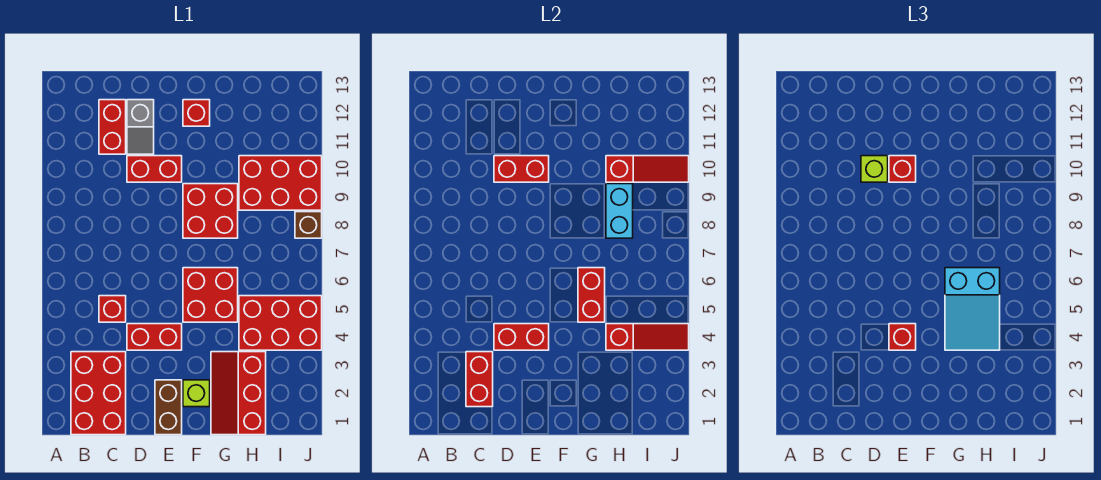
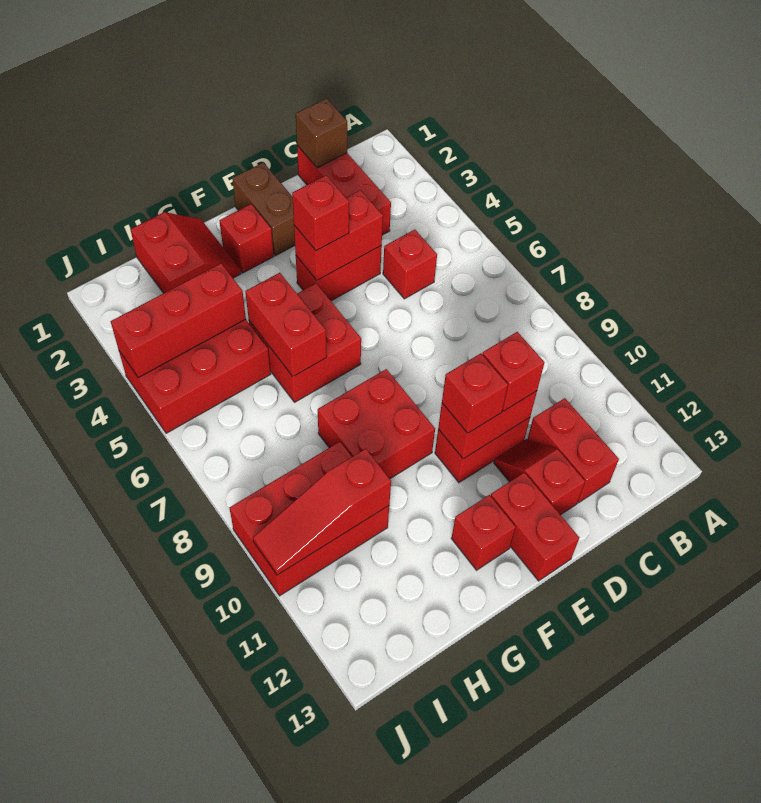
red brick B1:C3 level 1 -> red brick C1:C3 level 1
red brick C2:C3 level 2 -> red brick E12:E13 level 1
lime brick D10 level 3 -> red brick D10 level 3
grey slope D11:D12 level 1 top 12 -> red slope D11:D12 level 1 top 12
lime brick F2 level 1 -> red brick F2 level 1
red slope G1:H3 level 1 top H -> red slope G1:H2 level 1 top H
cyan slope G4:H6 level 3 top 6 -> none
red slope H4:J4 level 2 top H -> red brick H4:J4 level 2
cyan brick H8:H9 level 2 -> none
brown brick J8 level 1 -> brown brick C1 level 2

